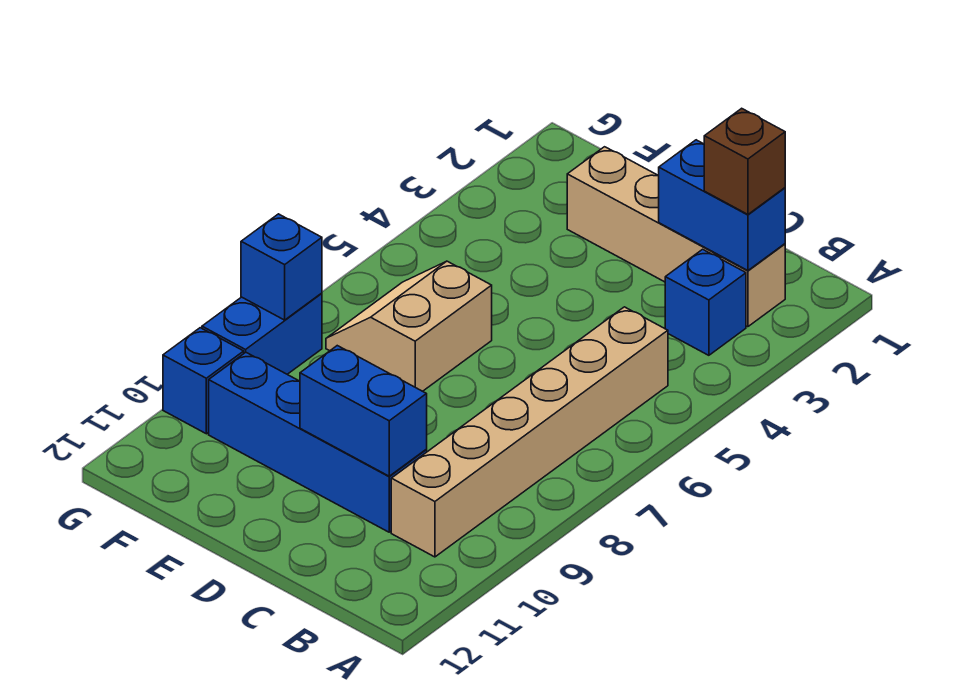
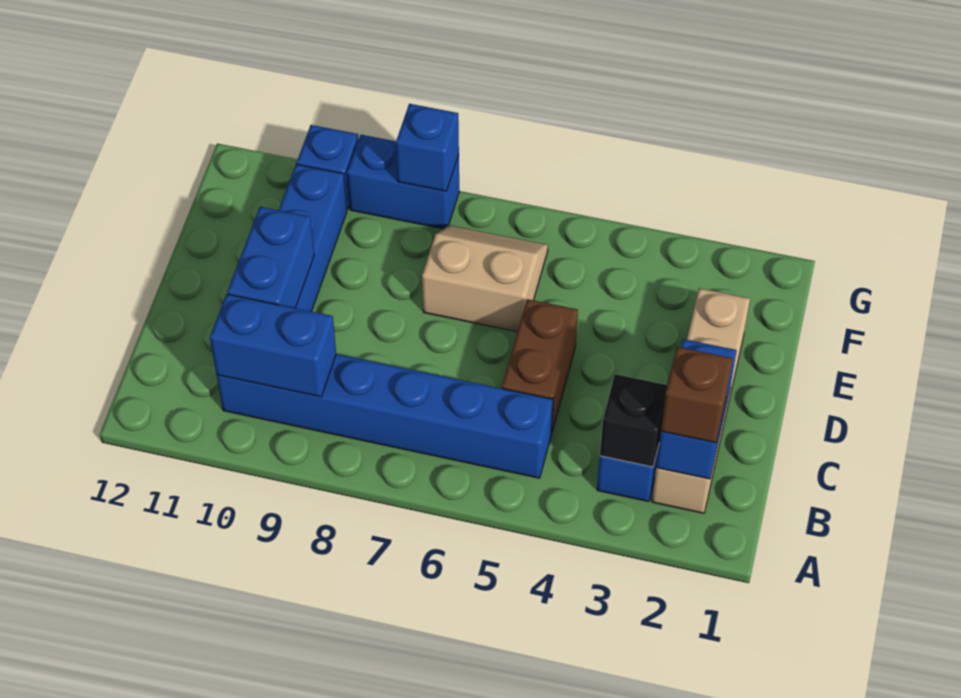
none -> black brick B3 level 2
tan brick B5:B10 level 1 -> blue brick B5:B10 level 1
none -> blue brick B9:B10 level 2
none -> brown brick C5:D5 level 1

